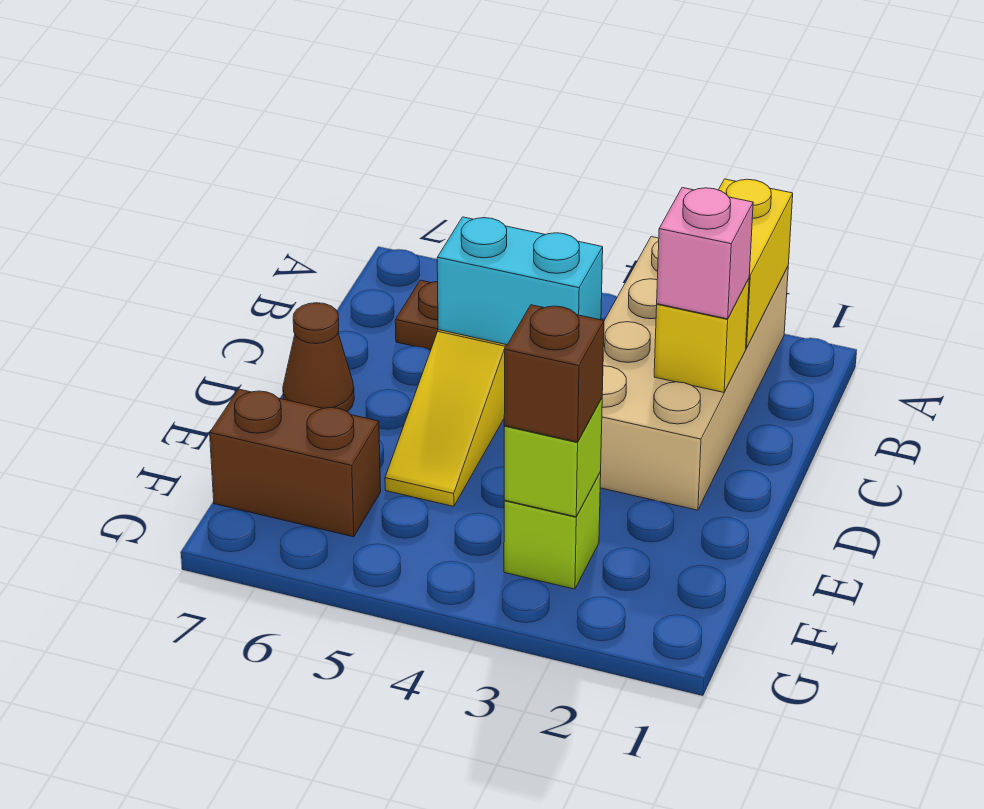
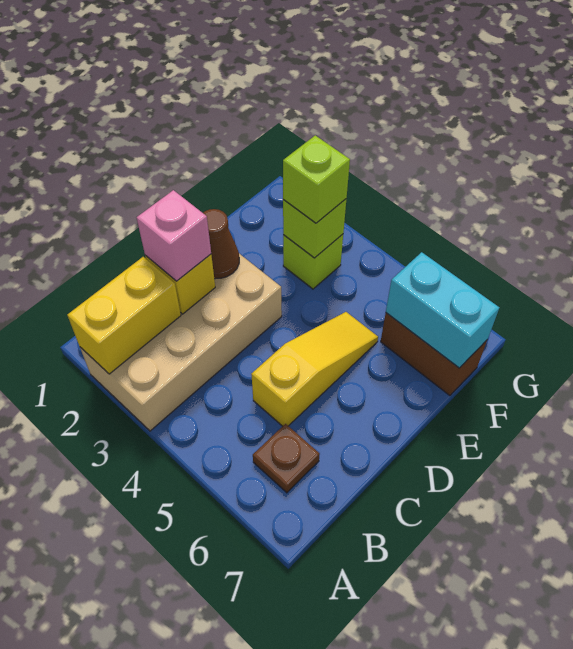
cyan brick C4:C5 level 2 -> cyan brick F6:F7 level 2
brown cone D7 level 1 -> brown cone D2 level 2
brown brick F3 level 3 -> lime brick F3 level 3

